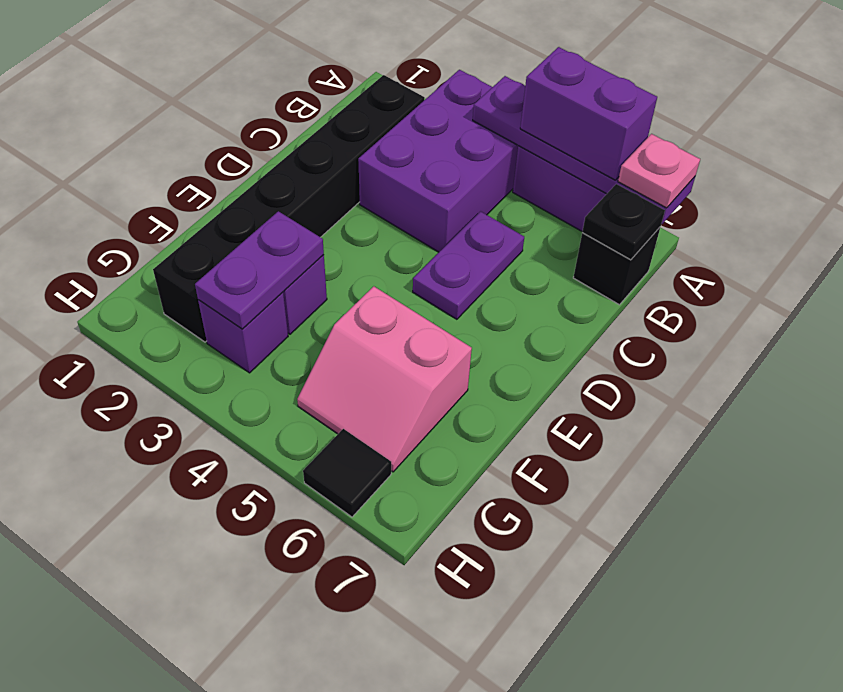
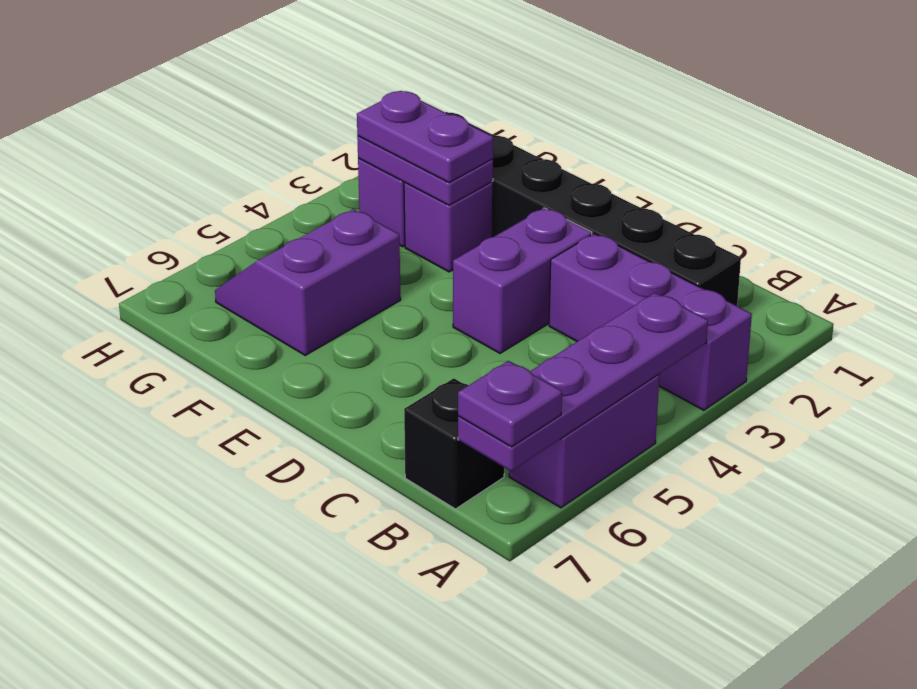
purple brick A3:C4 level 1 -> purple brick A3:C3 level 1
purple brick A5:A6 level 3 -> purple brick D3:D4 level 1
pink plate A7 level 3 -> purple plate A7 level 3
black plate B7 level 2 -> none
purple plate C5:D5 level 1 -> purple plate F3:G3 level 3
pink slope F5:G6 level 1 top F -> purple slope F5:G6 level 1 top F
black tile H6 level 1 -> none

